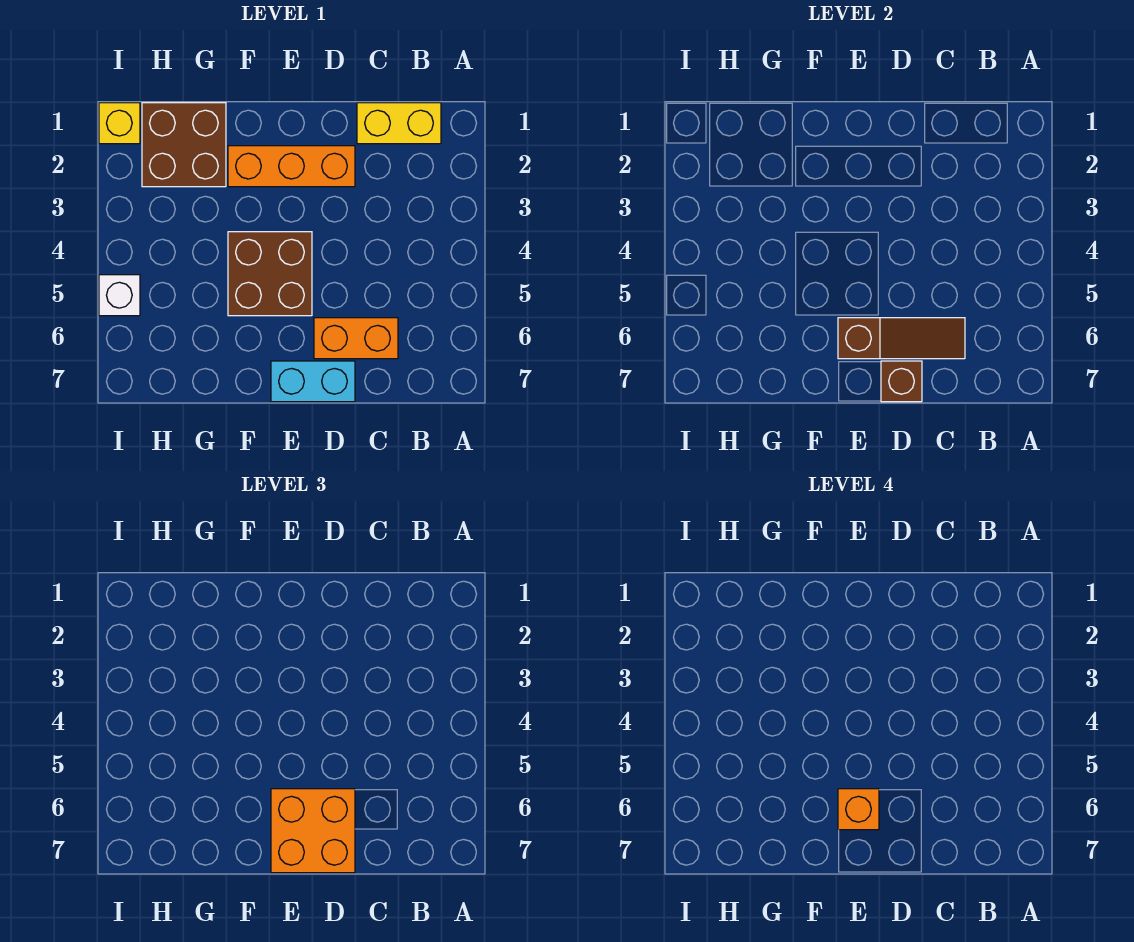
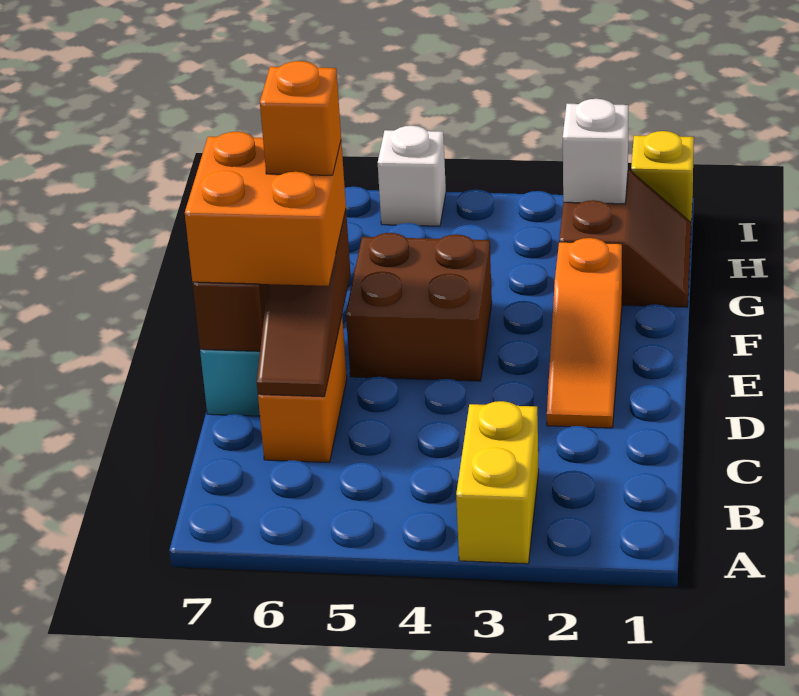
yellow brick B1:C1 level 1 -> yellow brick A3:B3 level 1
orange brick D2:F2 level 1 -> orange slope D2:F2 level 1 top F
brown brick G1:H2 level 1 -> brown slope G1:H2 level 1 top 2
none -> white brick H2 level 2

